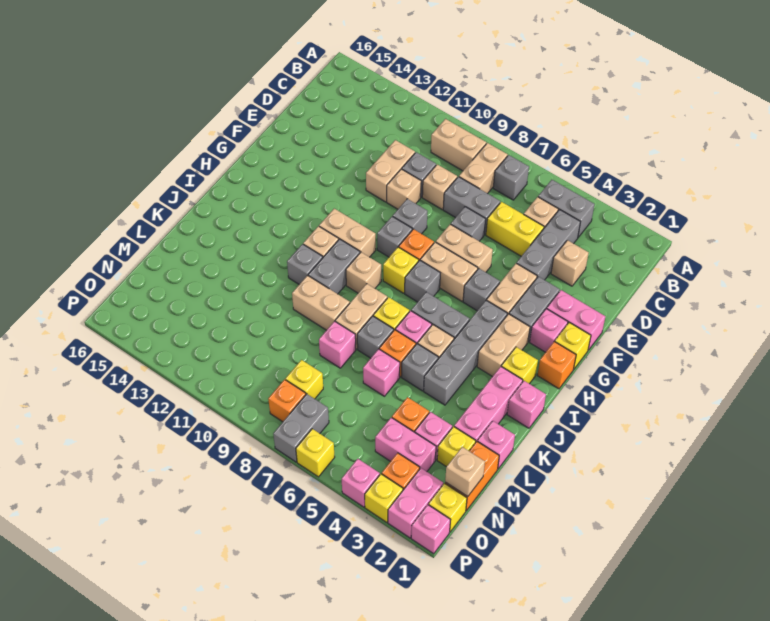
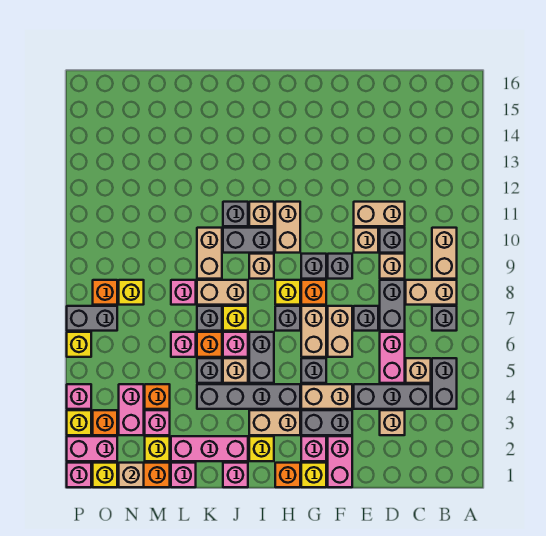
yellow brick D5:D6 level 1 -> pink brick D5:D6 level 1

